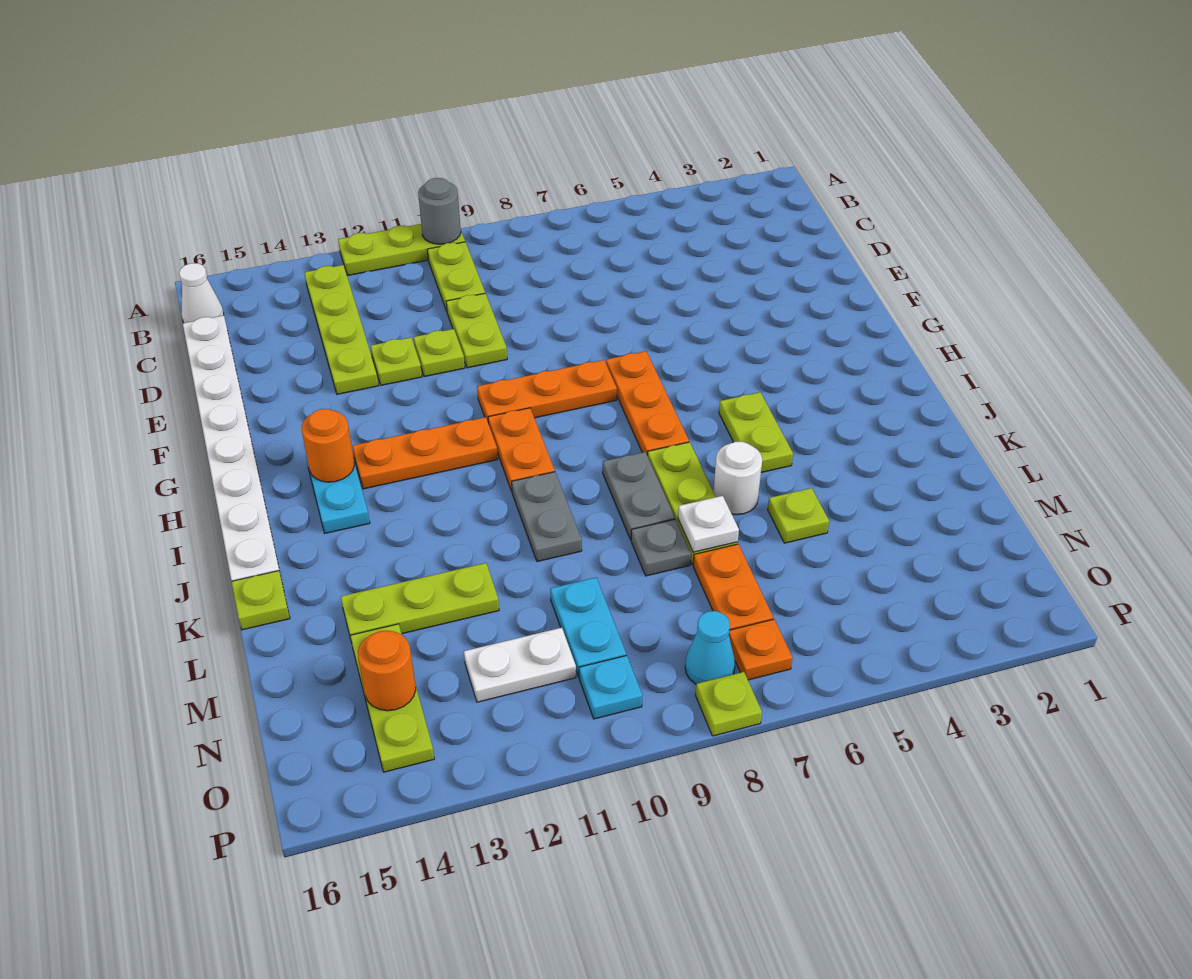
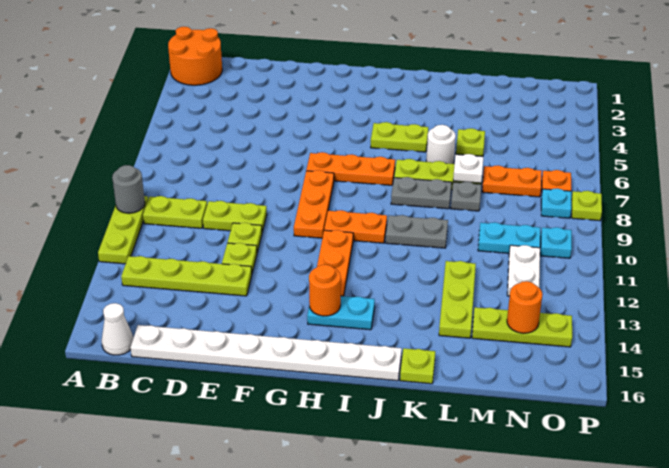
none -> orange round brick A1:B2 level 1
cyan cone O8 level 1 -> cyan plate O8 level 1

